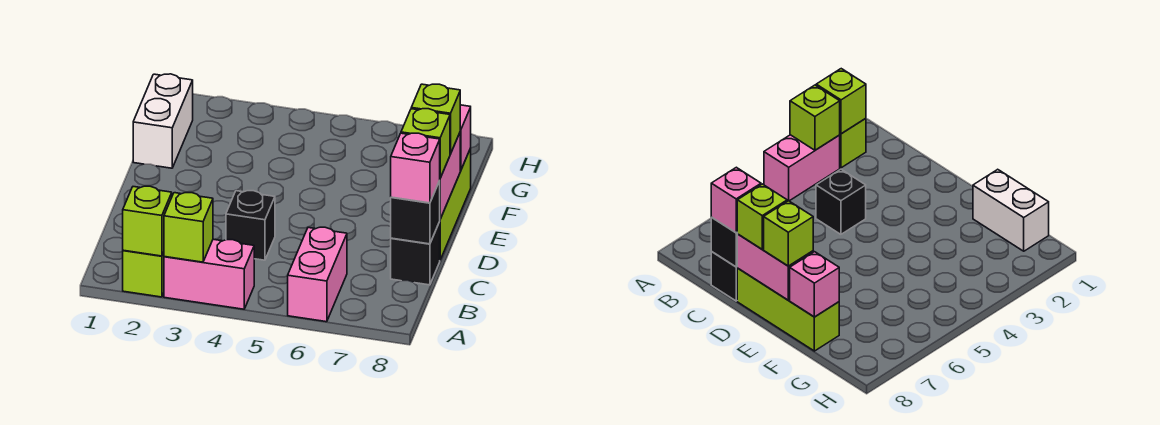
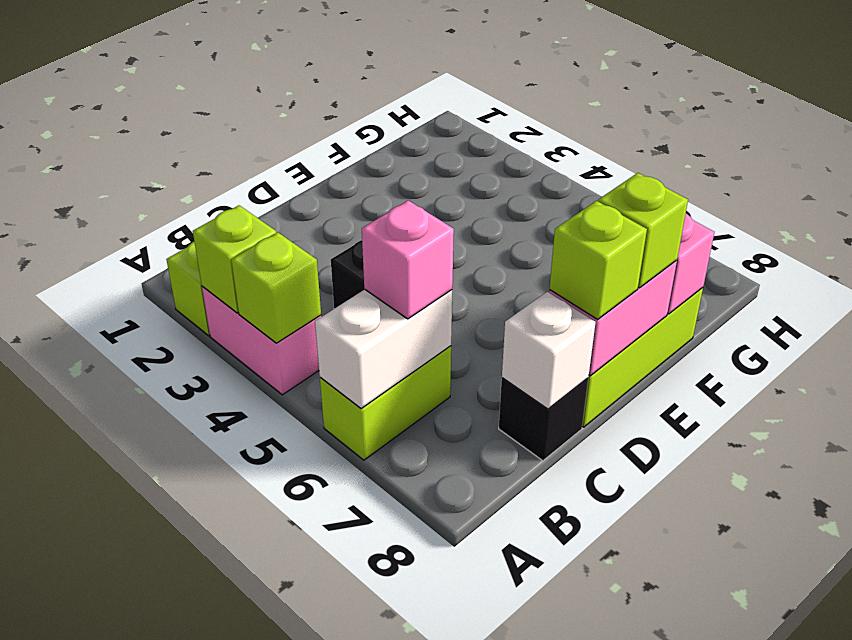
lime brick A2 level 2 -> lime brick A4 level 2
pink brick A6:B6 level 1 -> lime brick A6:B6 level 1
black brick C8 level 2 -> white brick C8 level 2
pink brick C8 level 3 -> pink brick B6 level 3
white brick F1:G1 level 1 -> white brick A6:B6 level 2

